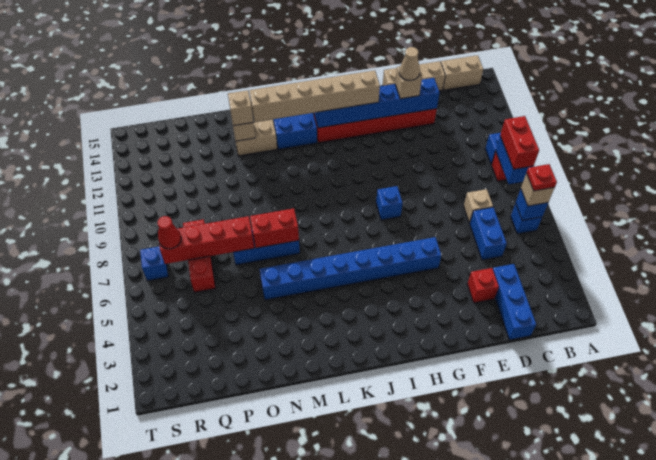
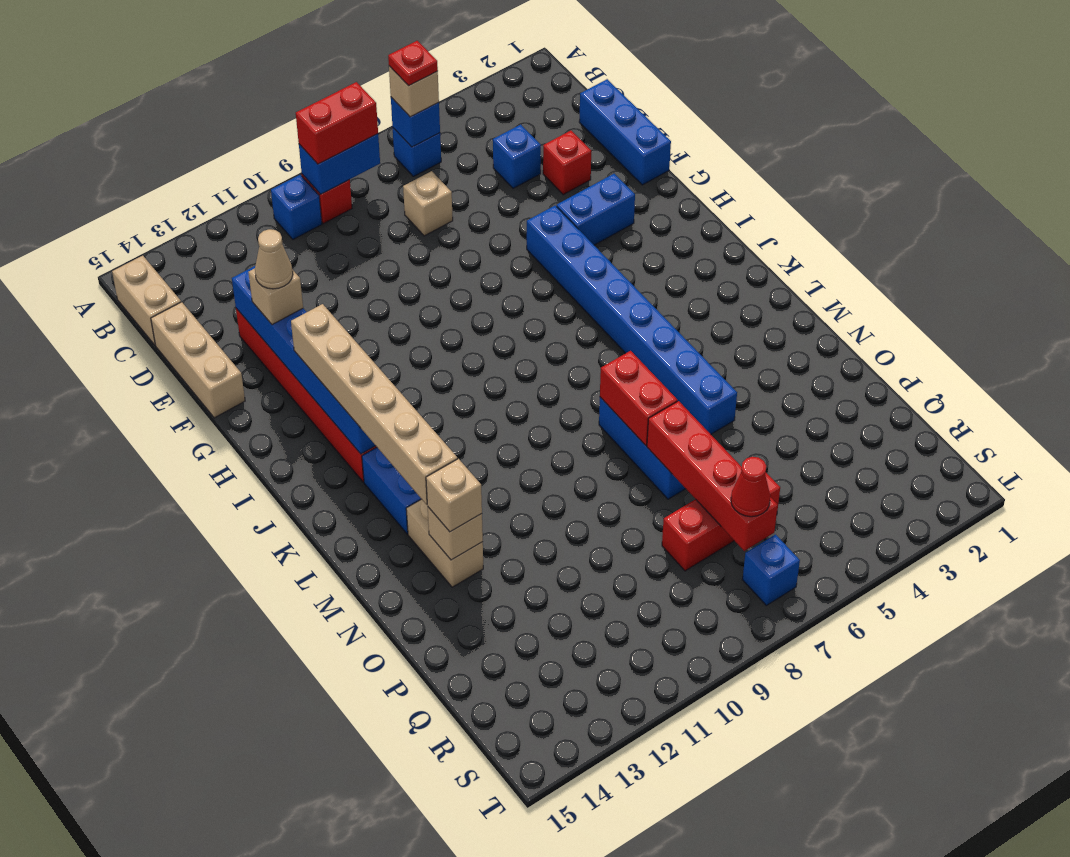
blue brick D1:D3 level 1 -> blue brick D1:F1 level 1
blue brick D5:D6 level 1 -> blue brick G3:G4 level 1
blue brick H8 level 1 -> blue brick D4 level 1

